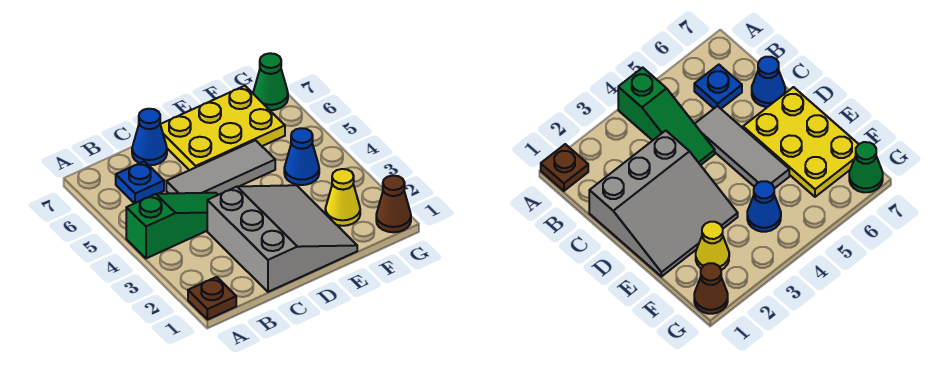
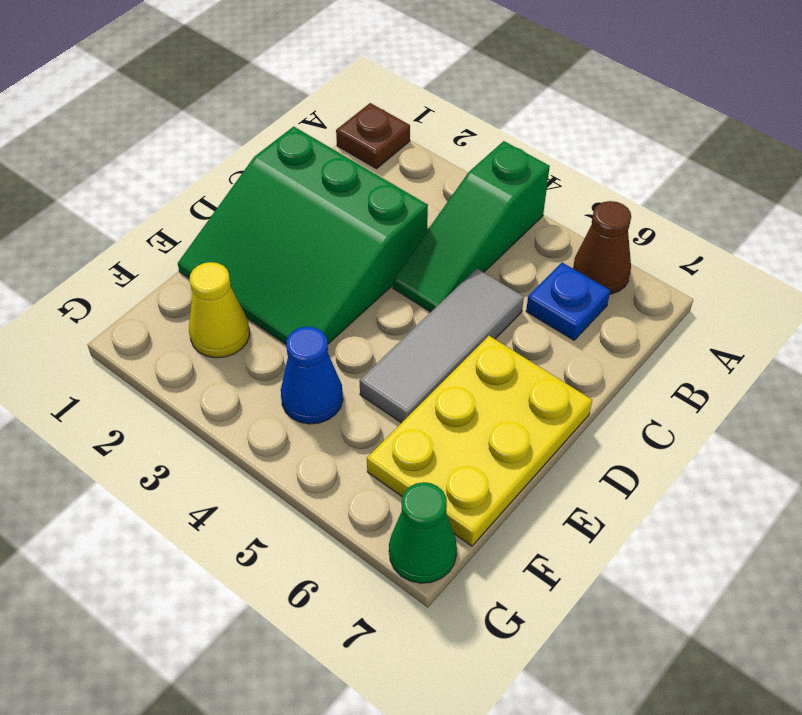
grey slope C1:E3 level 1 top C -> green slope C1:E3 level 1 top C
blue cone C7 level 1 -> none
brown cone G1 level 1 -> brown cone A6 level 1

